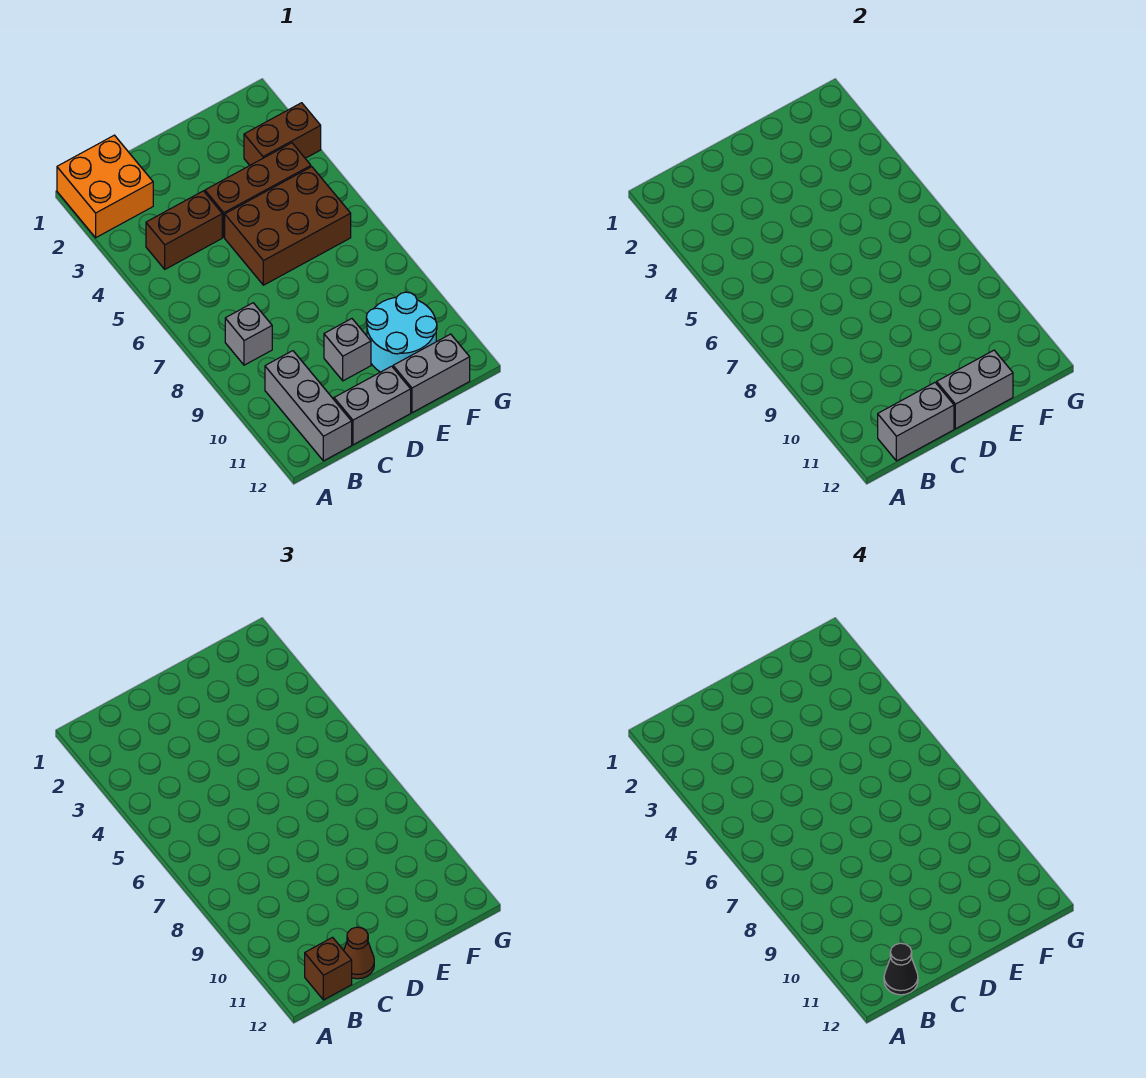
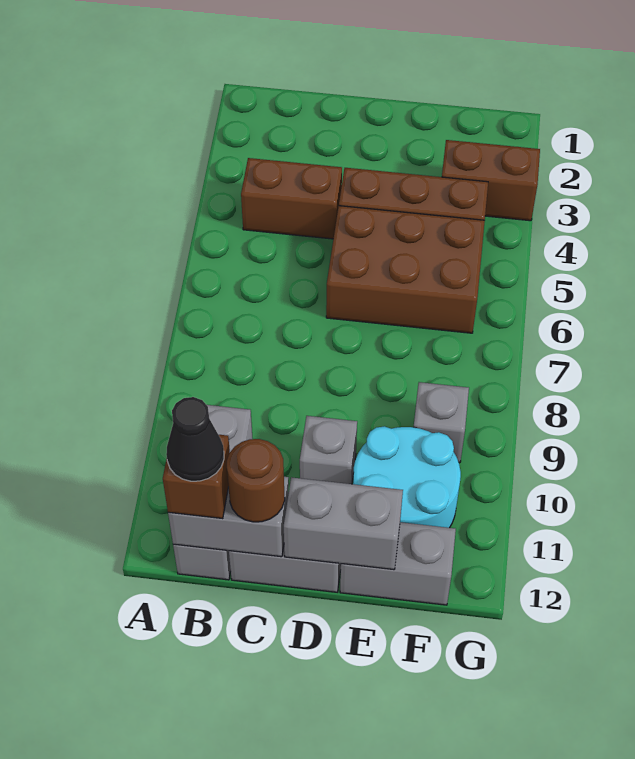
orange brick A1:B2 level 1 -> none
grey brick B8 level 1 -> grey brick F9 level 1
brown cone C12 level 3 -> brown round brick C12 level 3

